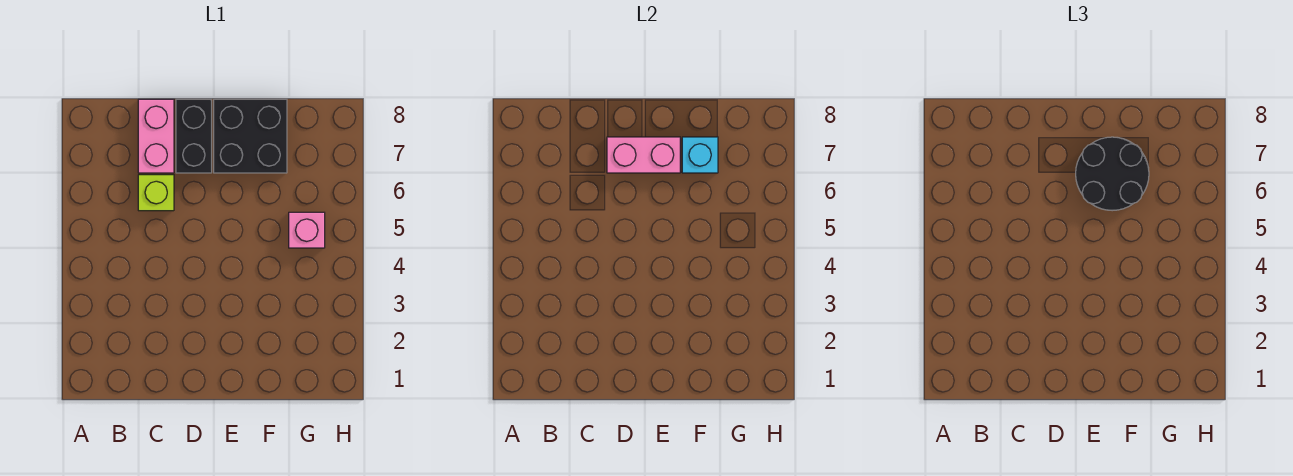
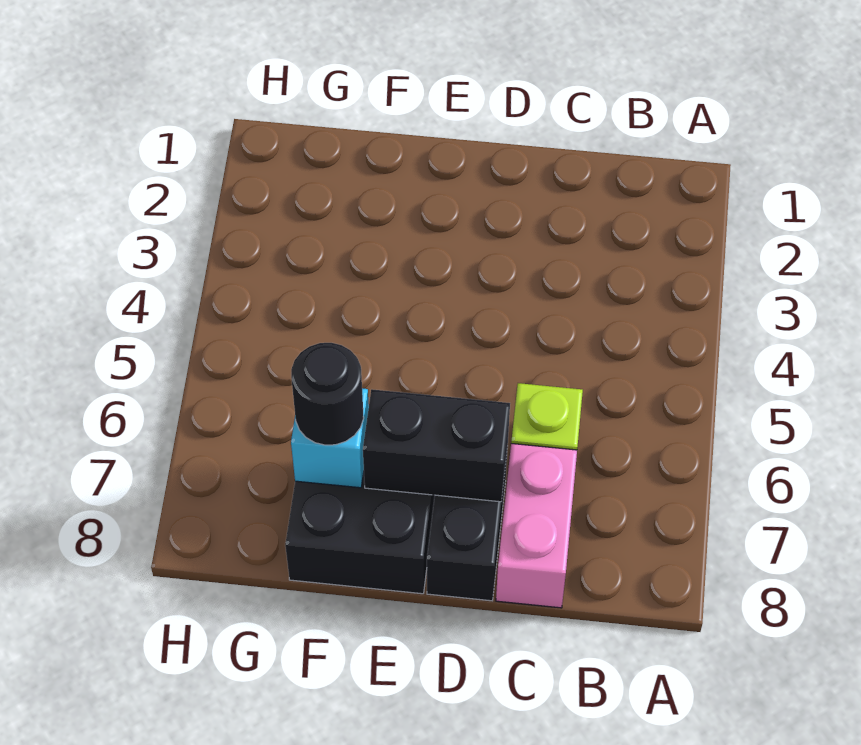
pink brick D7:E7 level 2 -> black brick D7:E7 level 2
black round brick E6:F7 level 3 -> black round brick F7 level 3
pink brick G5 level 1 -> none

